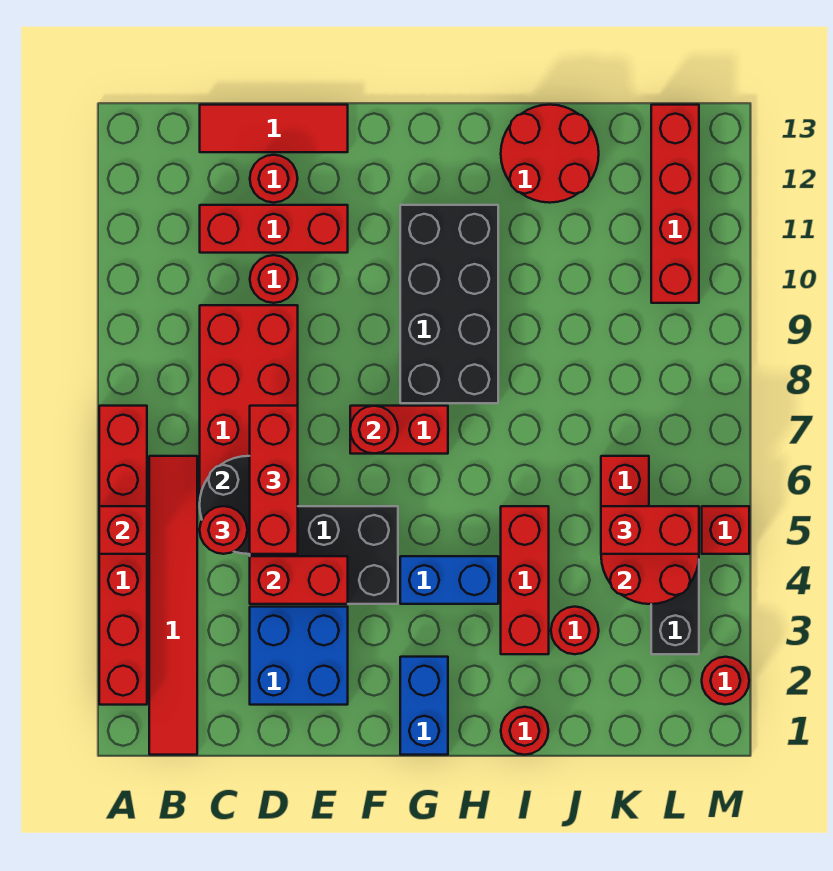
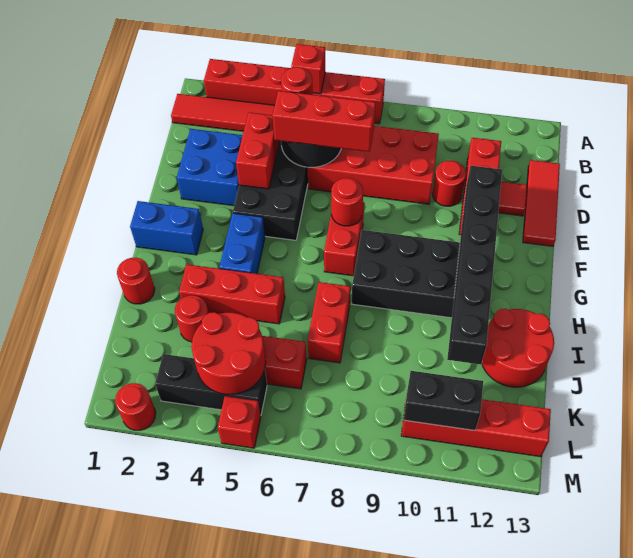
red round brick D12 level 1 -> red tile D12 level 1
none -> black brick E11:J11 level 2
red brick K5:L5 level 3 -> red brick I7:J7 level 1
none -> black brick L10:L11 level 2

